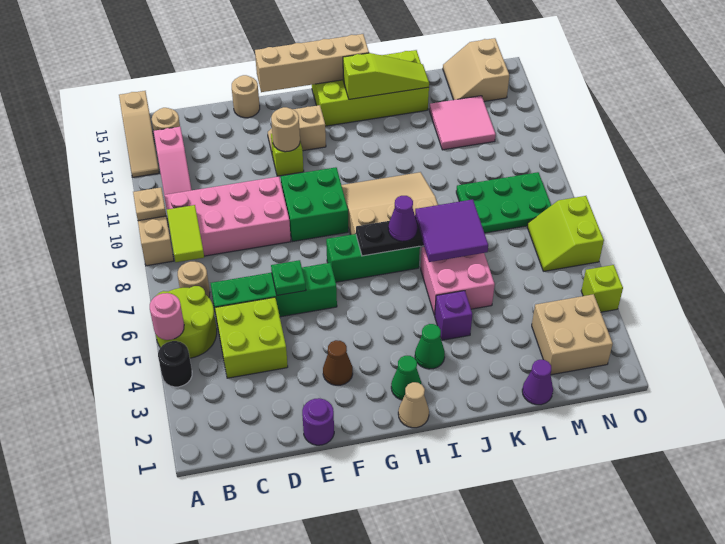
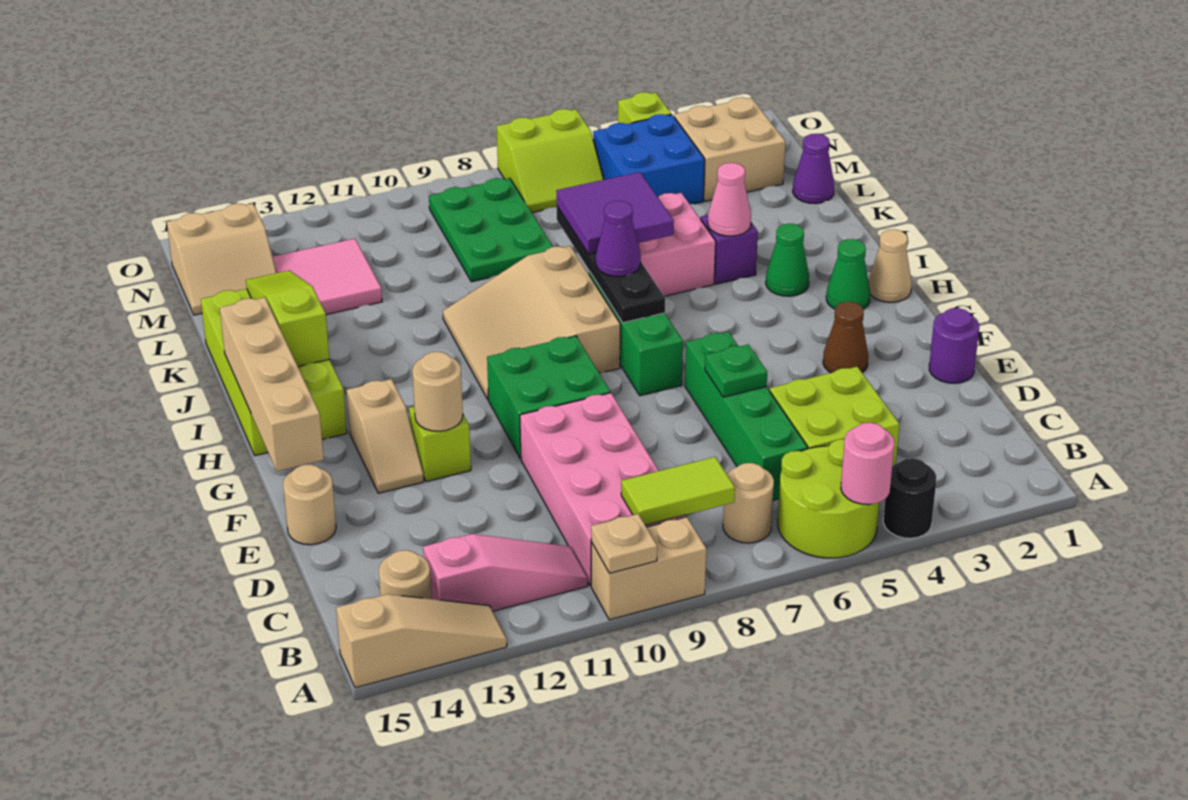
none -> pink cone J4 level 2
none -> blue brick M4:N5 level 1

